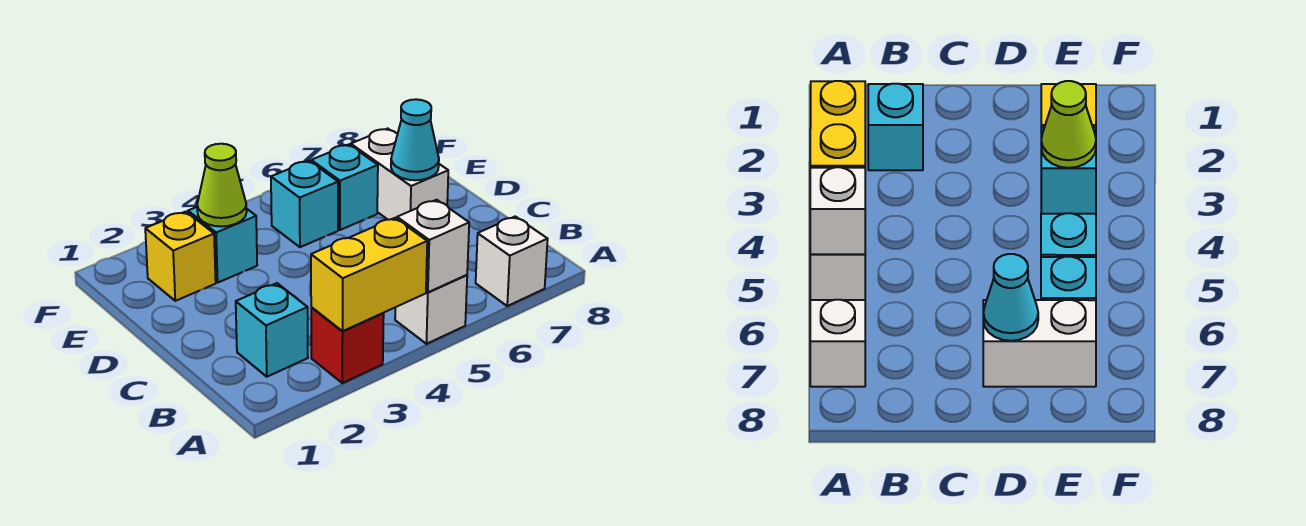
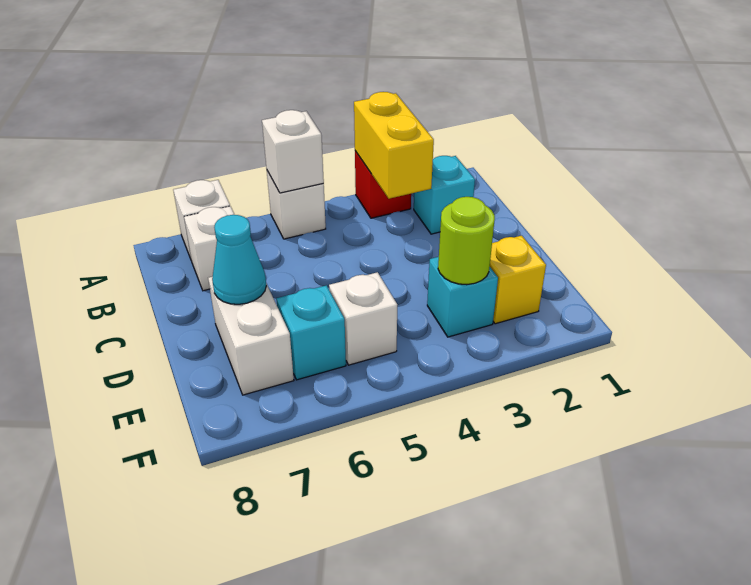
yellow brick A3:A4 level 2 -> yellow brick A3:B3 level 2
none -> white brick B7 level 1
lime cone E3 level 2 -> lime round brick E3 level 2
cyan brick E5 level 1 -> white brick E5 level 1

